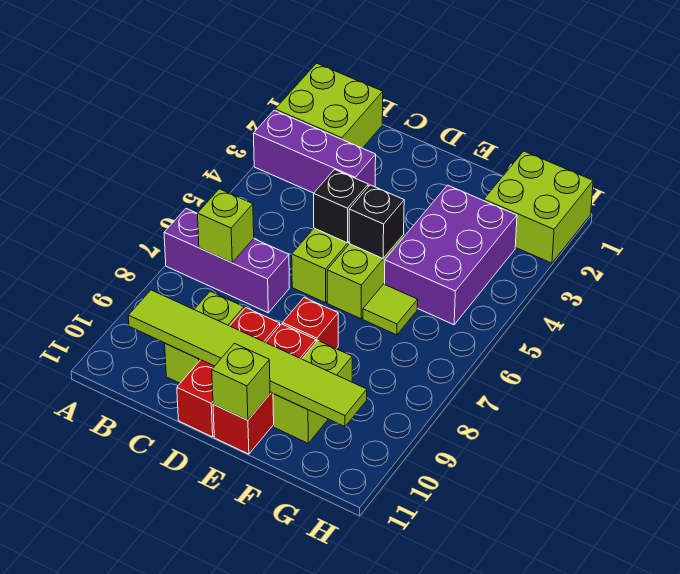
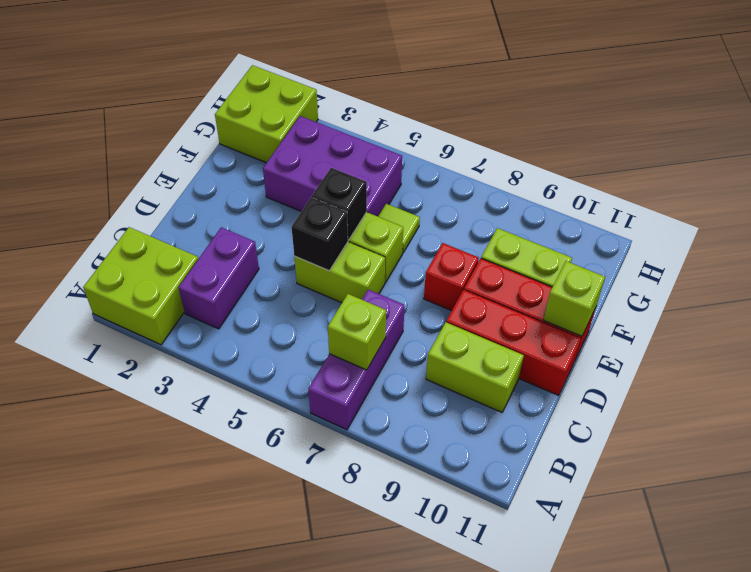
purple brick A3:C3 level 1 -> purple brick B3:C3 level 1
lime tile B10:G10 level 2 -> none

